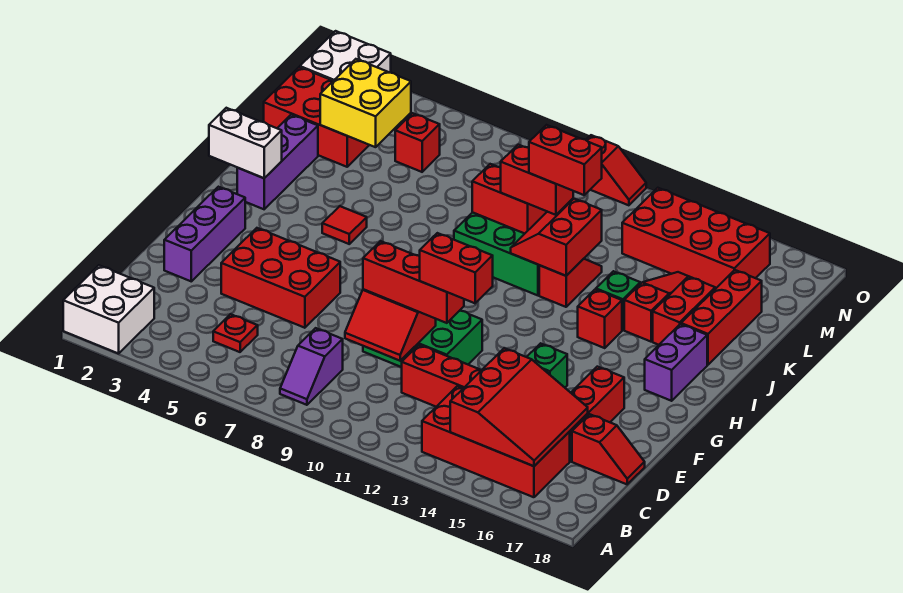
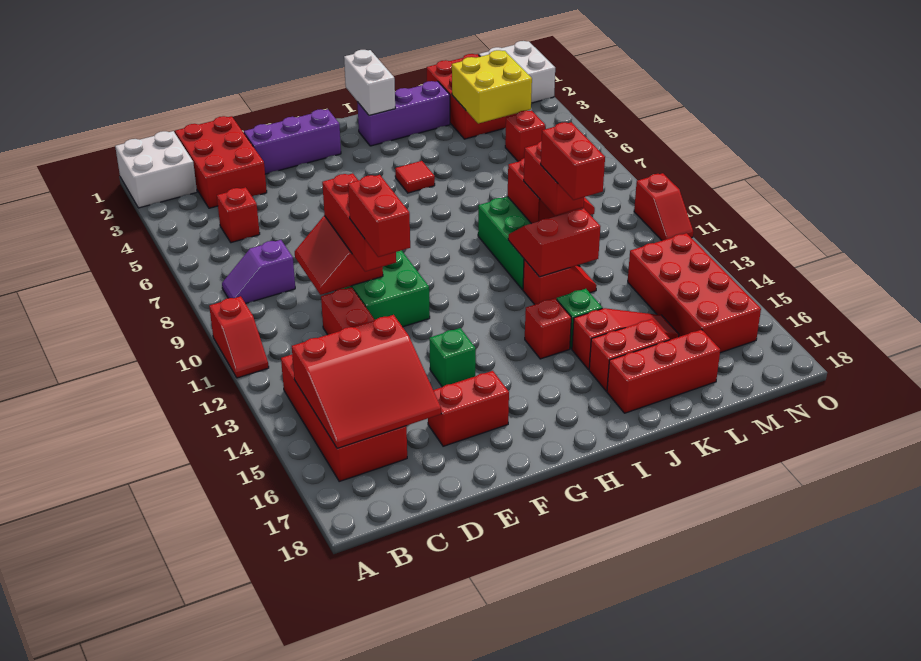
red plate C5 level 1 -> red brick C5 level 1
red slope D17:D18 level 1 top 17 -> red slope A10:A11 level 1 top 10
red brick E4:F6 level 1 -> red brick C1:D3 level 1
purple brick H17:I17 level 1 -> none

